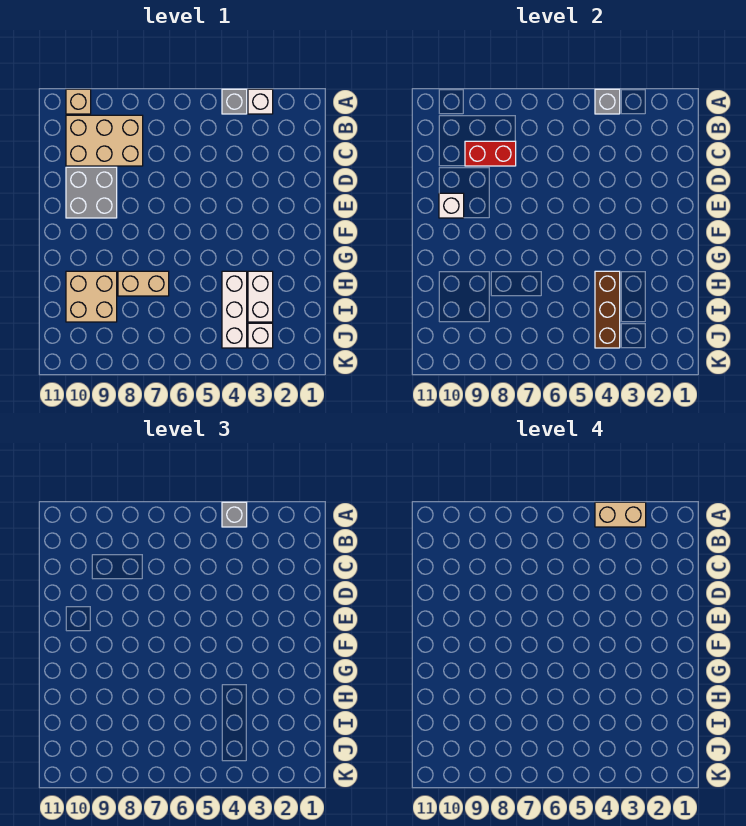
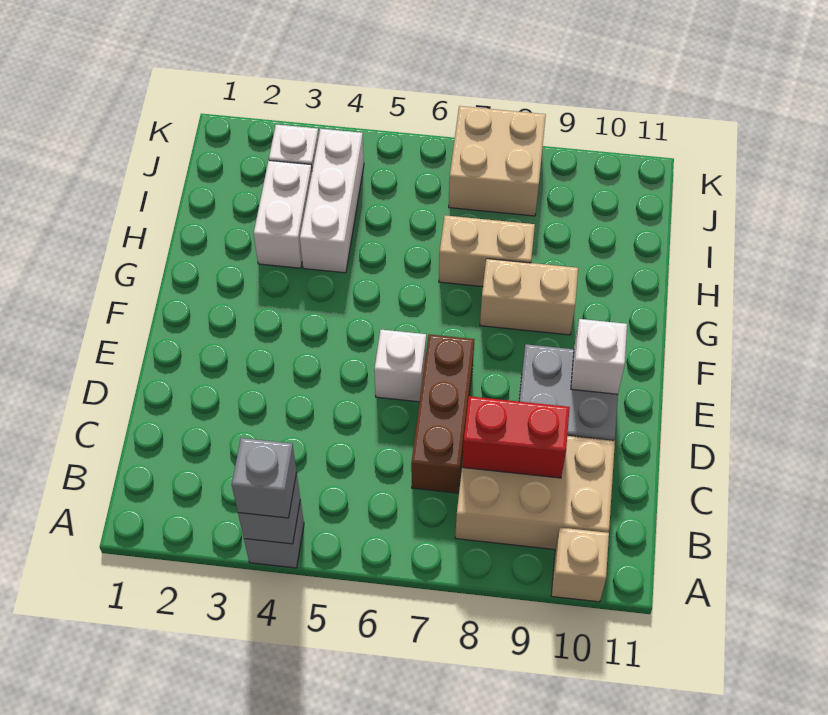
white brick A3 level 1 -> white brick E6 level 1
tan brick A3:A4 level 4 -> tan brick G8:G9 level 1
brown brick H4:J4 level 2 -> brown brick C7:E7 level 1
tan brick H9:I10 level 1 -> tan brick J7:K8 level 1

